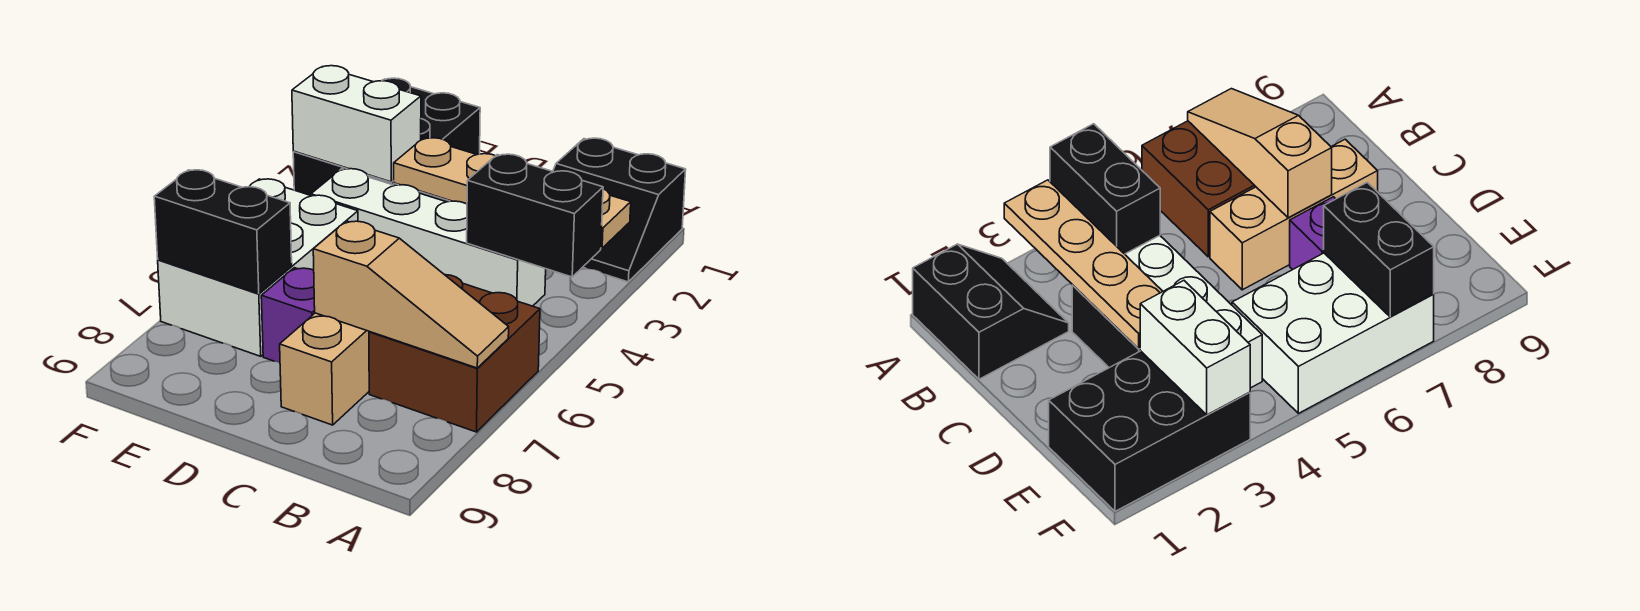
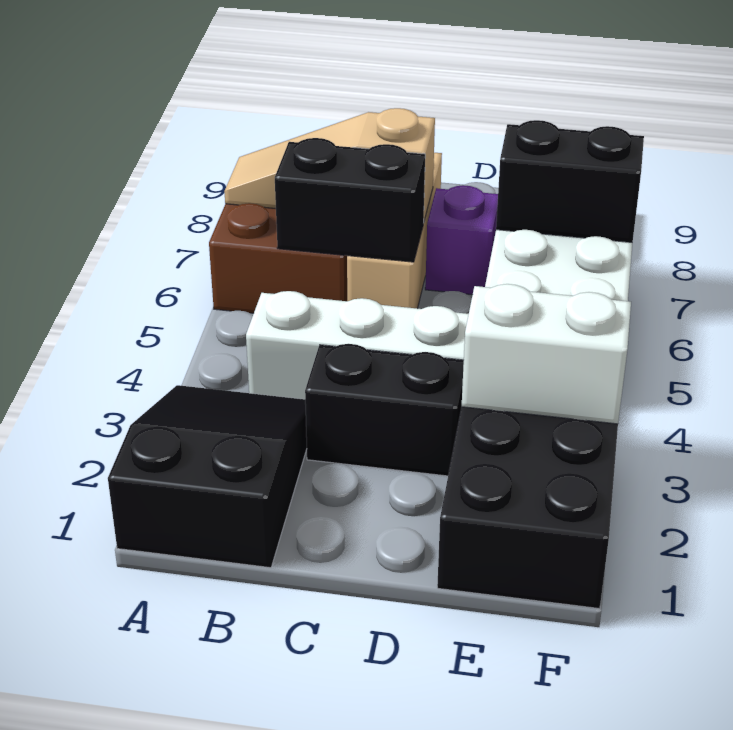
black slope A1:B2 level 1 top 1 -> black slope A1:B3 level 1 top 1
tan plate A3:D3 level 2 -> none
black brick A4:B4 level 2 -> black brick B6:C6 level 2

